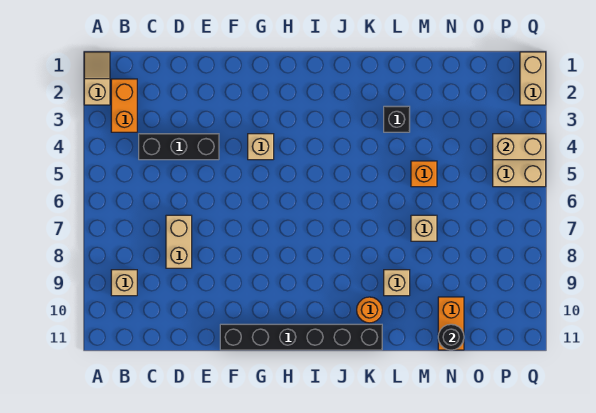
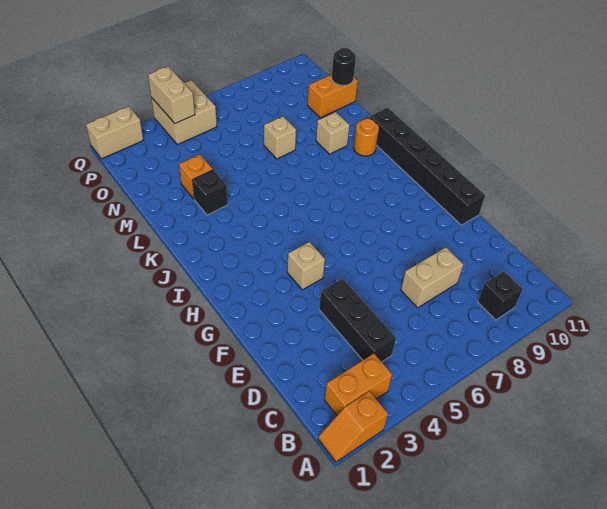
tan slope A1:A2 level 1 top 2 -> orange slope A1:A2 level 1 top 2
tan brick B9 level 1 -> black brick B9 level 1
orange brick M5 level 1 -> orange brick M3 level 1

